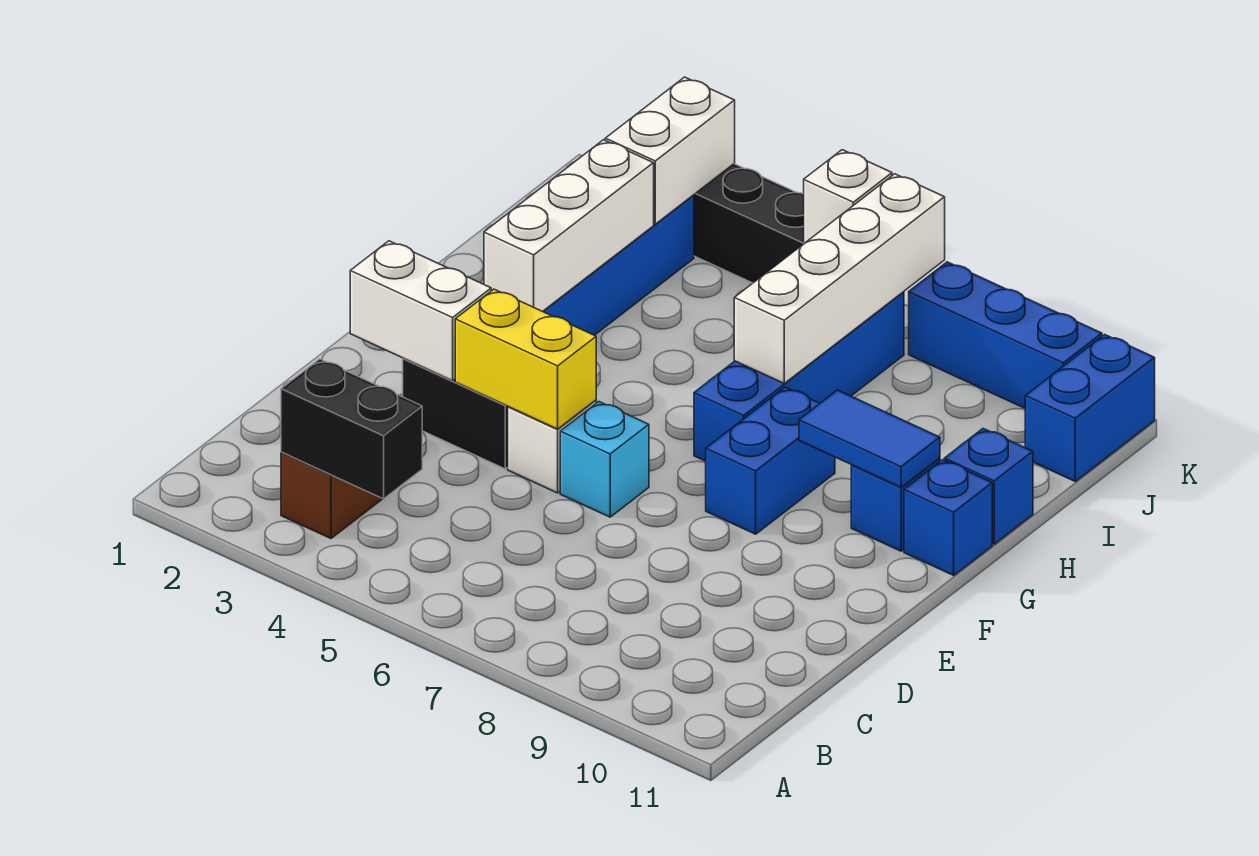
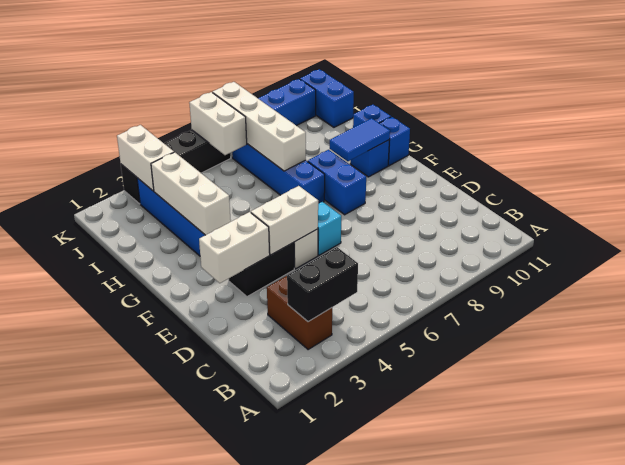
yellow brick E4:E5 level 2 -> white brick E4:E5 level 2
white brick K6 level 2 -> white brick J6:K6 level 2

